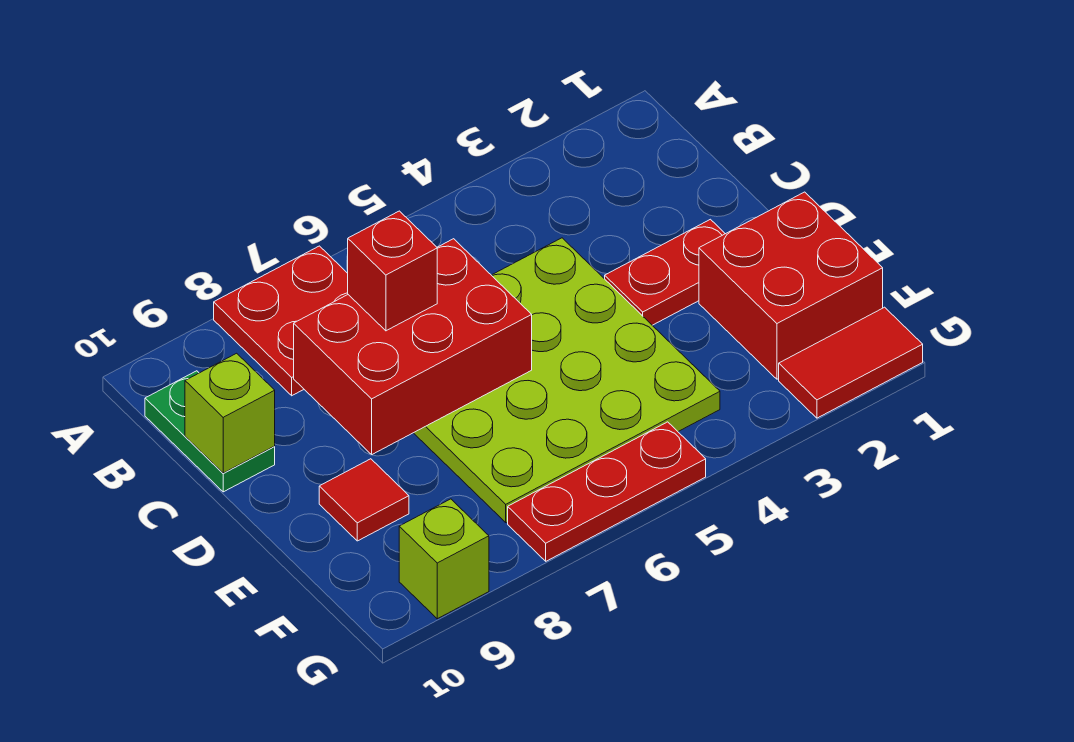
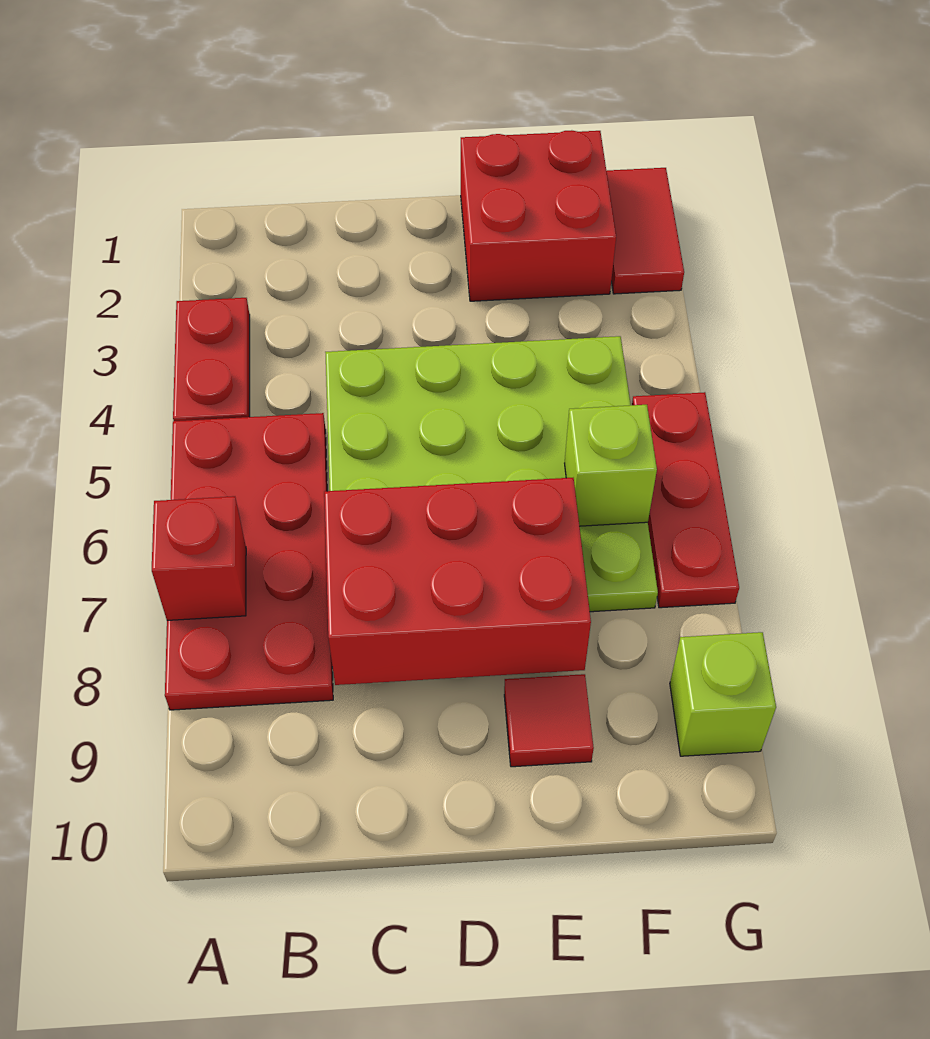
red plate A7:B8 level 1 -> red plate A5:B8 level 1
green plate B10:C10 level 1 -> none
red brick C6:D8 level 2 -> red brick C7:E8 level 2
red brick C7 level 3 -> red brick A7 level 2
lime brick C10 level 2 -> lime brick F6 level 2
red plate D2:D3 level 1 -> red plate A3:A4 level 1

